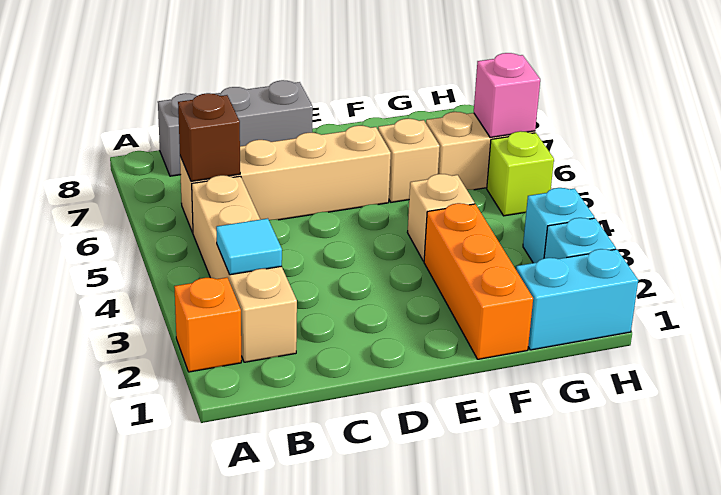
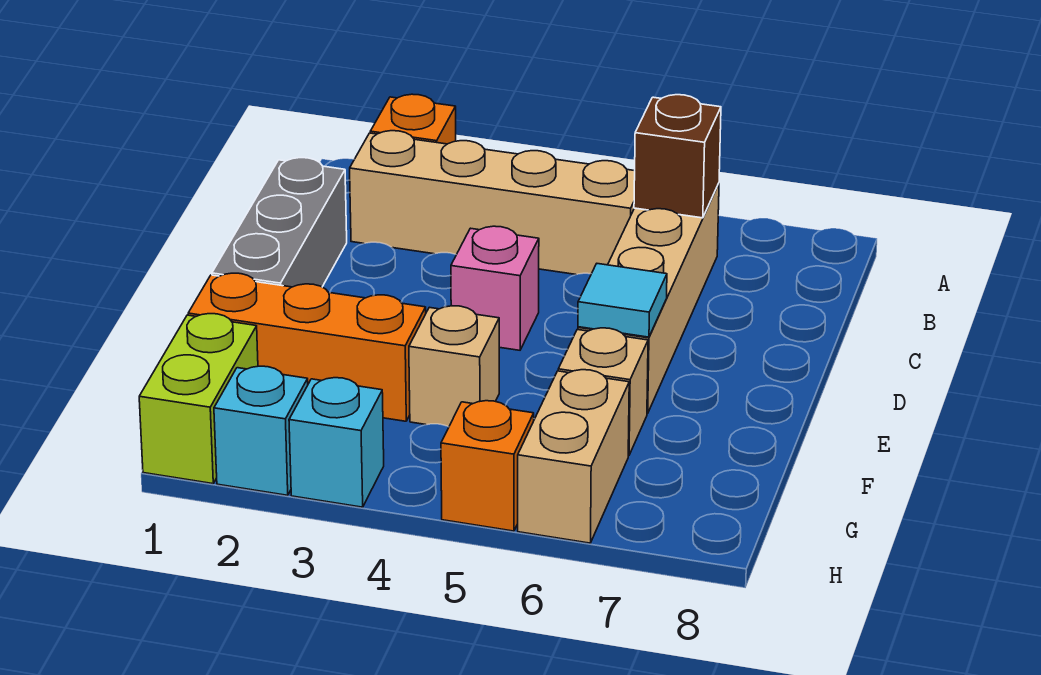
cyan tile B3 level 2 -> cyan tile E6 level 2
grey brick B8:D8 level 1 -> grey brick C1:E1 level 1
cyan brick G1:H1 level 1 -> lime brick G1:H1 level 1
lime brick H5 level 1 -> orange brick H5 level 1
pink brick H6 level 2 -> pink brick D4 level 1

